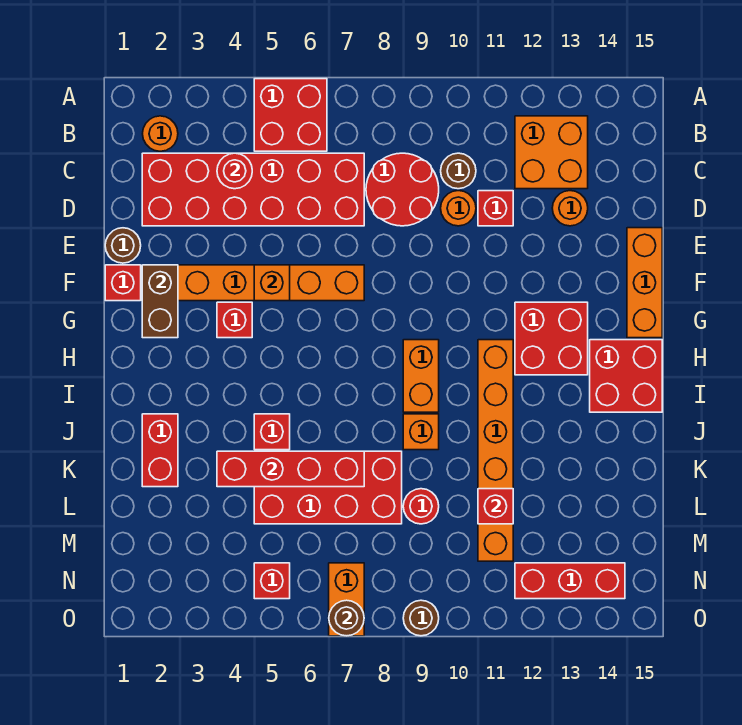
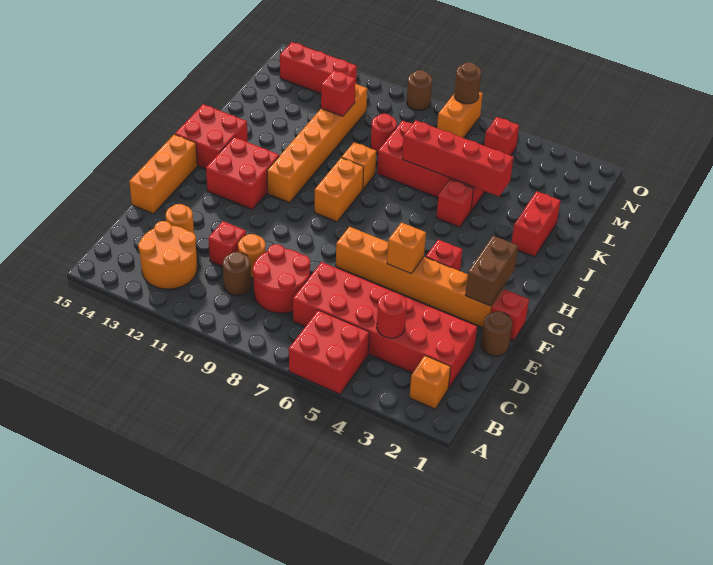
orange round brick B2 level 1 -> orange brick B2 level 1
orange brick B12:C13 level 1 -> orange round brick B12:C13 level 1

